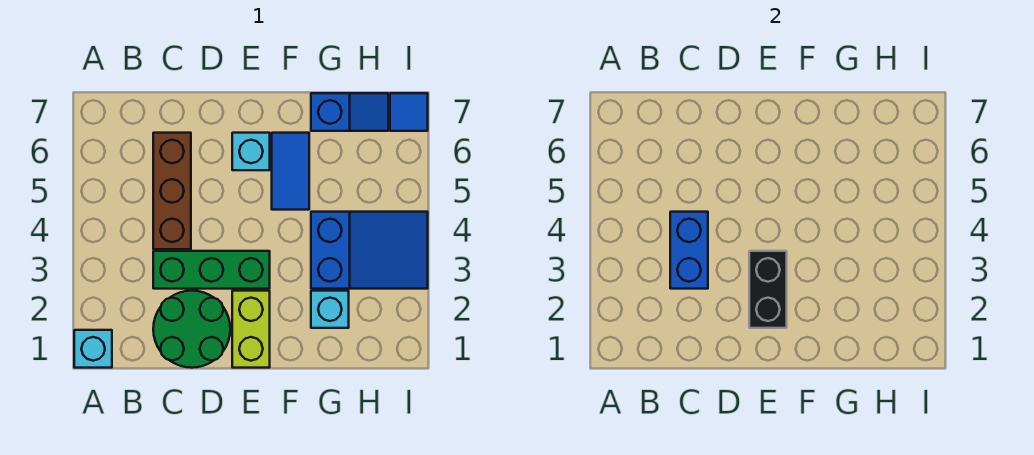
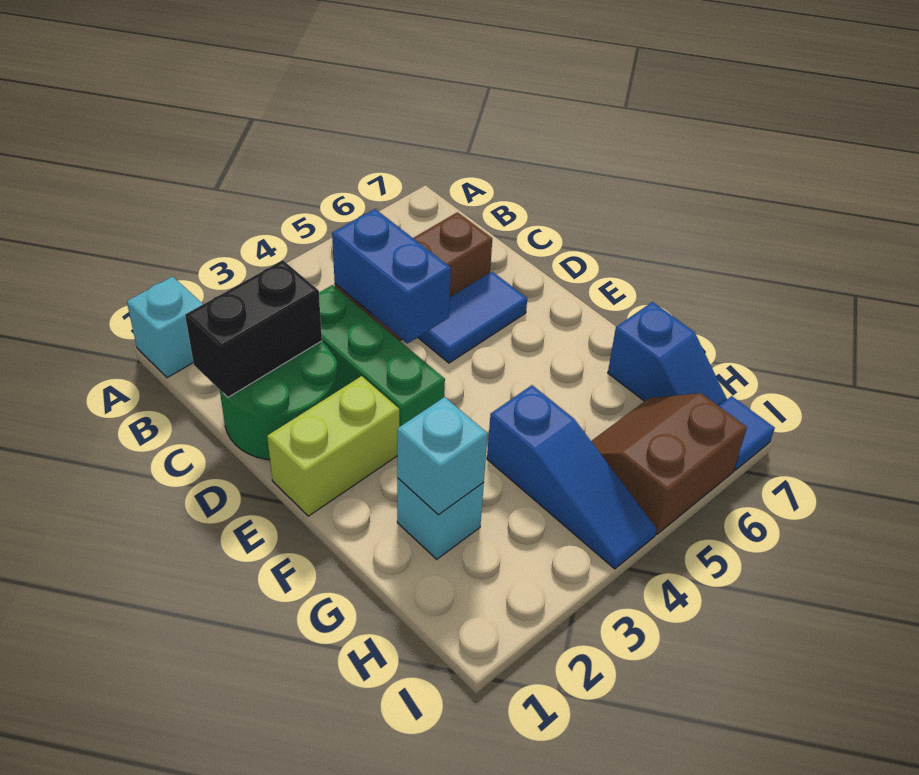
blue brick C3:C4 level 2 -> blue brick C4:D4 level 2
black brick E2:E3 level 2 -> black brick C1:C2 level 2
cyan brick E6 level 1 -> cyan brick G2 level 2
blue tile F5:F6 level 1 -> blue tile D5:D6 level 1
blue slope G3:I4 level 1 top G -> blue slope G4:I4 level 1 top G
none -> brown slope H5:I6 level 1 top I

